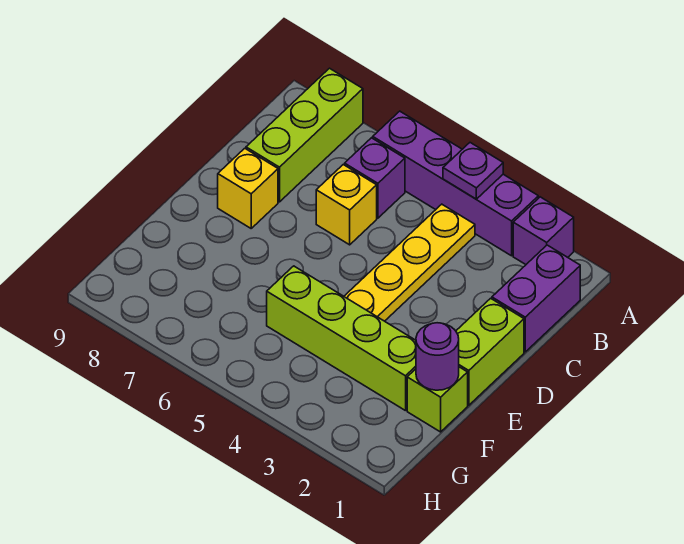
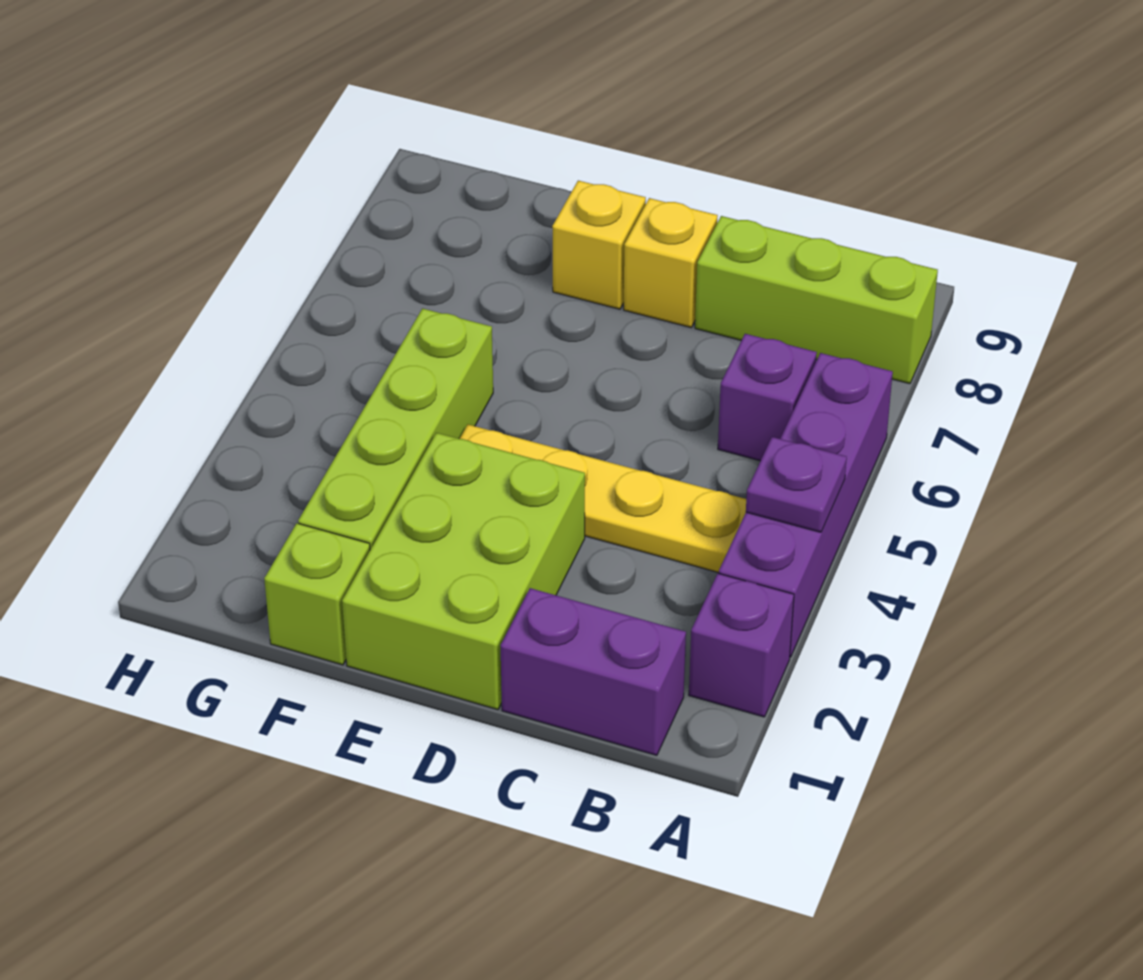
yellow brick C6 level 1 -> yellow brick E8 level 1
lime brick D1:E1 level 1 -> lime brick D1:E3 level 1
purple round brick F1 level 2 -> none

